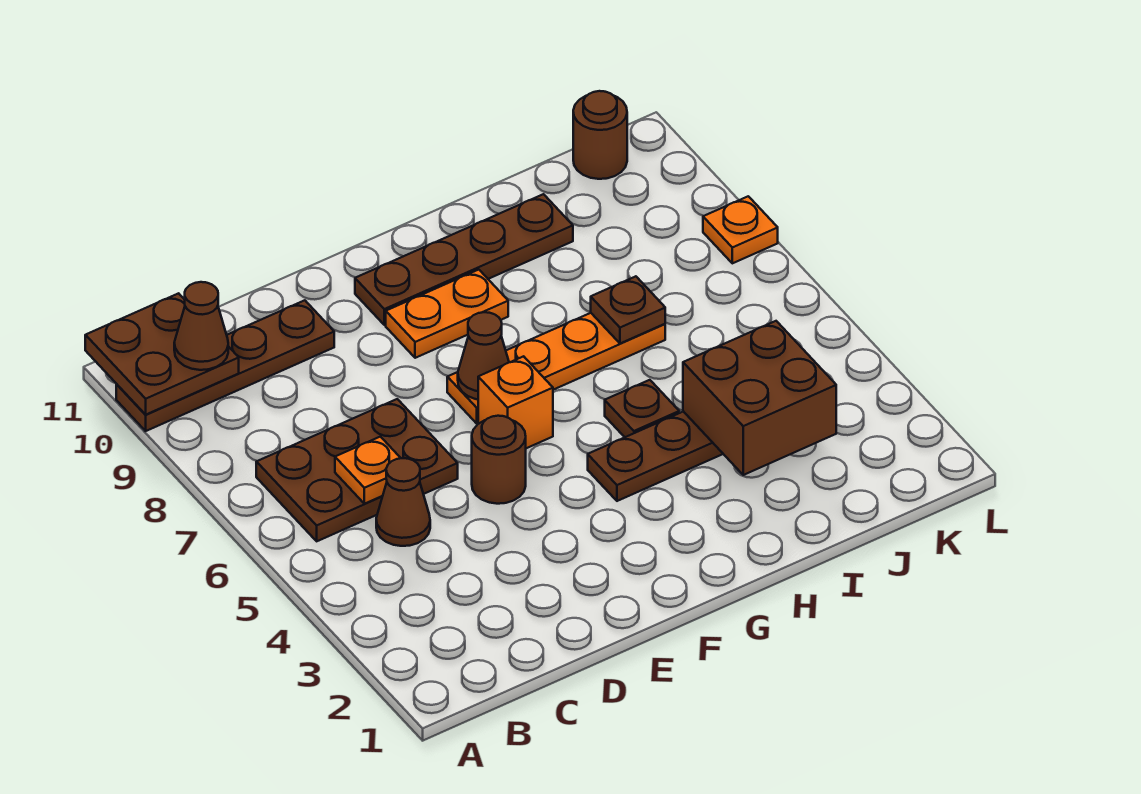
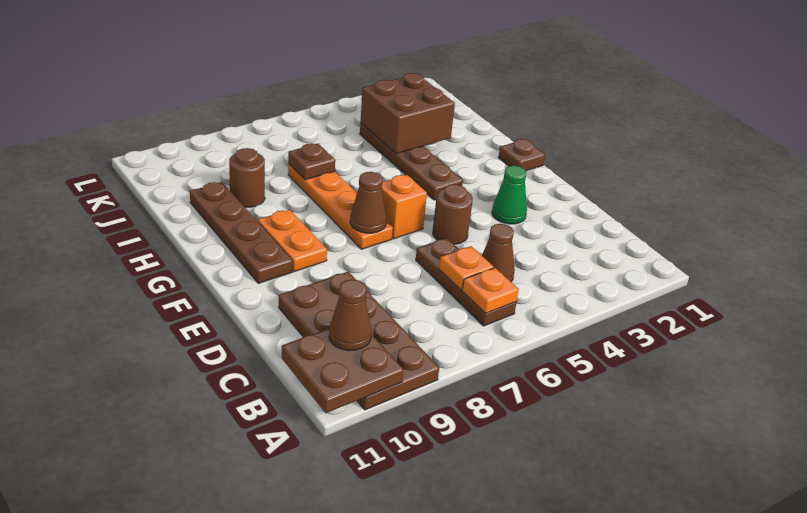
brown plate A10:D10 level 1 -> brown plate A9:D10 level 1
brown plate B6:D7 level 1 -> brown plate B6:D6 level 1
none -> green cone E3 level 1
brown plate H5 level 1 -> brown plate G1 level 1
brown round brick K11 level 1 -> brown round brick I9 level 1
orange plate L8 level 1 -> orange plate B6 level 2

